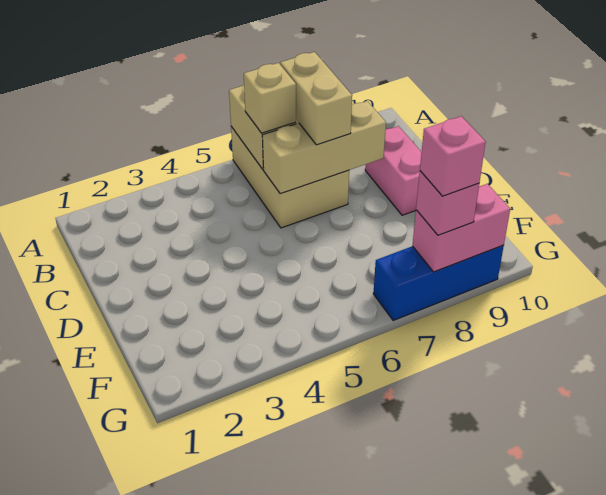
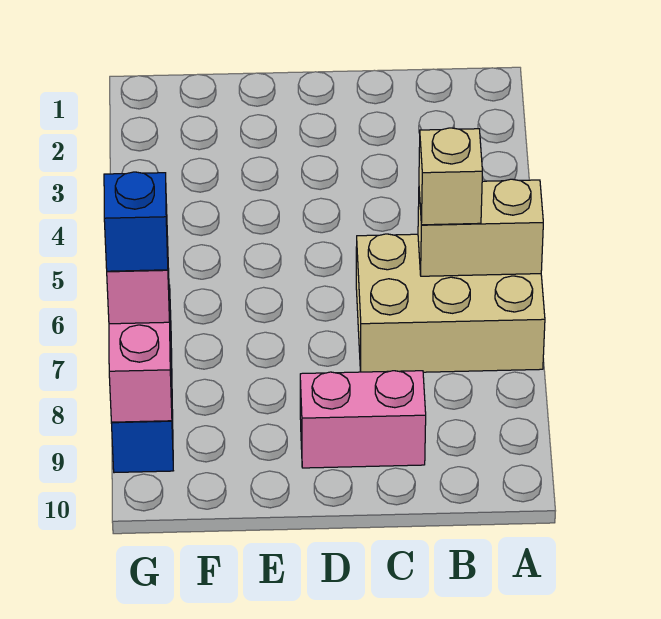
tan brick B7:C7 level 3 -> none
tan brick C6:C8 level 2 -> none
pink brick G8 level 4 -> blue brick G8 level 4

